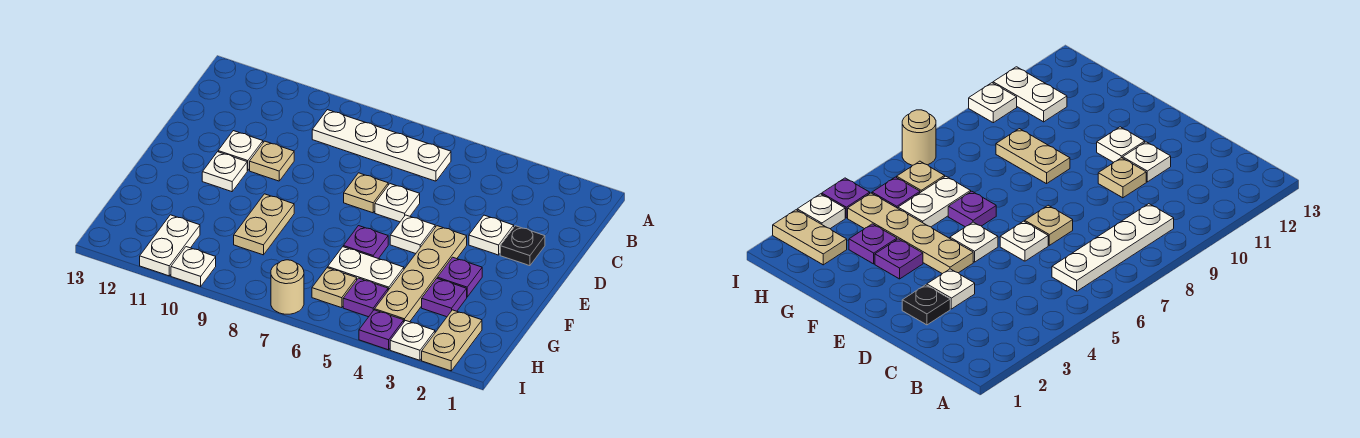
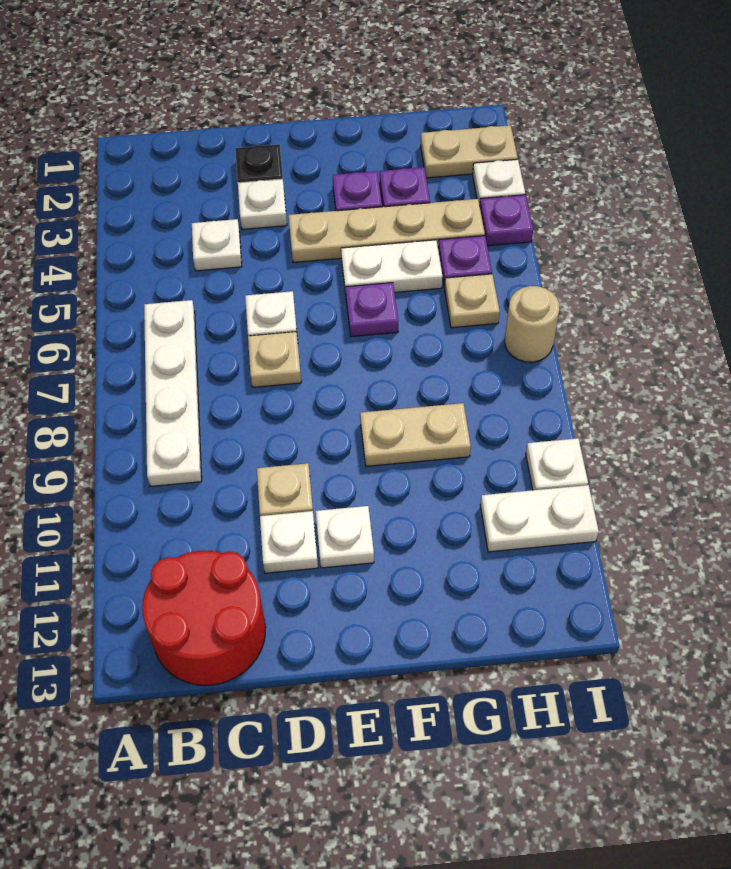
none -> red round brick B12:C13 level 1
white plate E5 level 1 -> white plate C4 level 1
white plate G5:G6 level 1 -> white plate F5:G5 level 1

